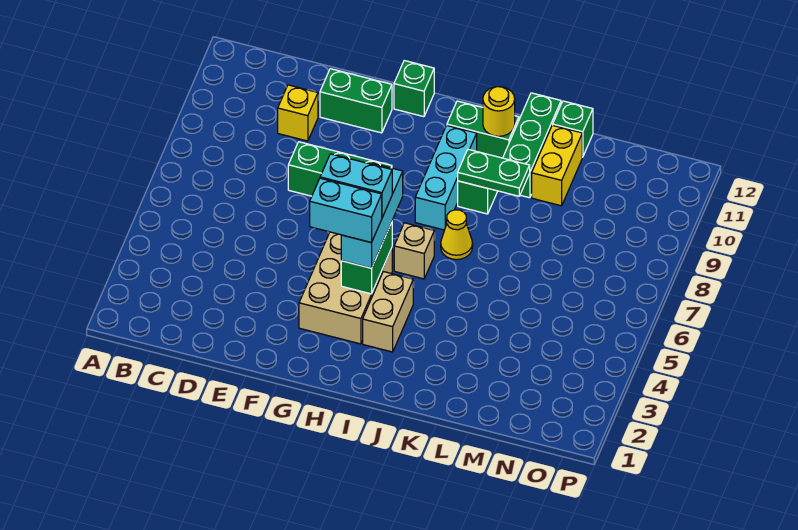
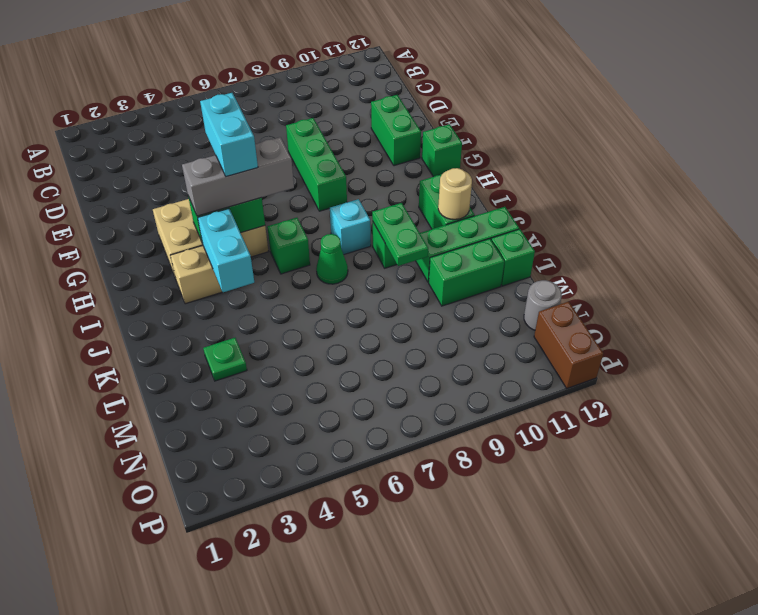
yellow brick D10 level 1 -> none
cyan brick G4:H4 level 4 -> cyan brick I4:J4 level 2
cyan brick H4:H6 level 3 -> grey brick H4:H6 level 3
tan brick I6 level 1 -> green brick I6 level 1
cyan brick I8:I10 level 1 -> cyan brick I8 level 1
yellow cone J7 level 1 -> green cone J7 level 1
yellow round brick J11 level 2 -> tan round brick J11 level 2
none -> green plate L3 level 1
yellow brick L10:L11 level 1 -> green brick L10:L11 level 1
none -> grey round brick N12 level 1
none -> brown brick O12:P12 level 1

